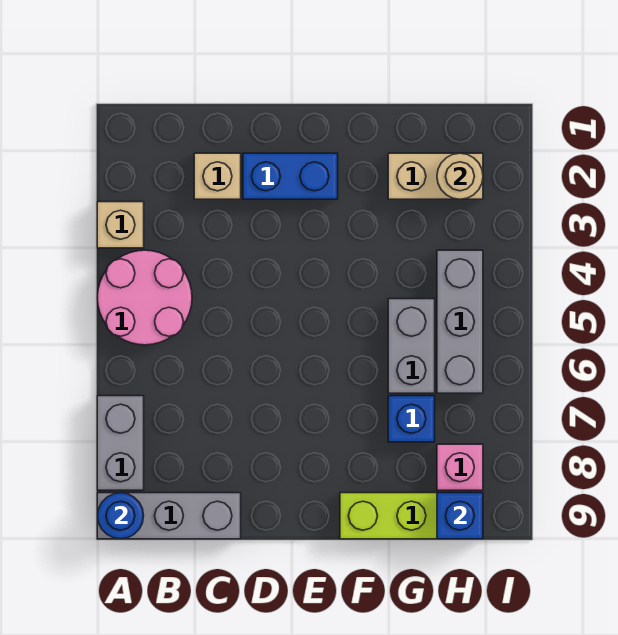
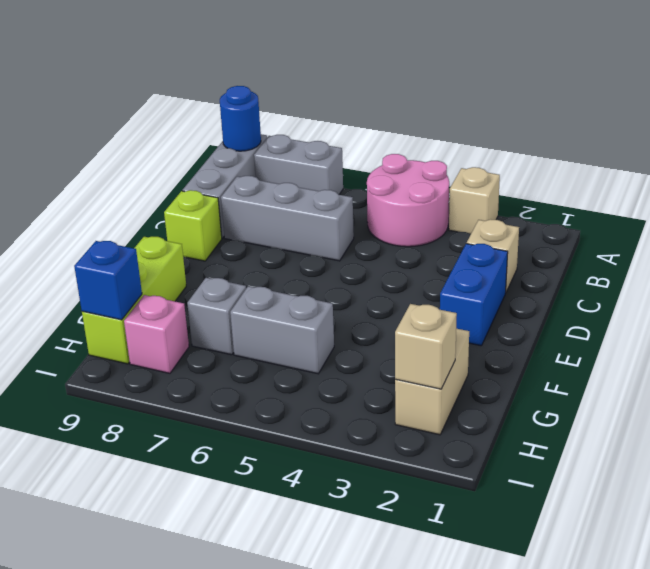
none -> lime brick D9 level 1
blue brick G7 level 1 -> grey brick G7 level 1
tan round brick H2 level 2 -> tan brick H2 level 2
grey brick H4:H6 level 1 -> grey brick C6:C8 level 1

